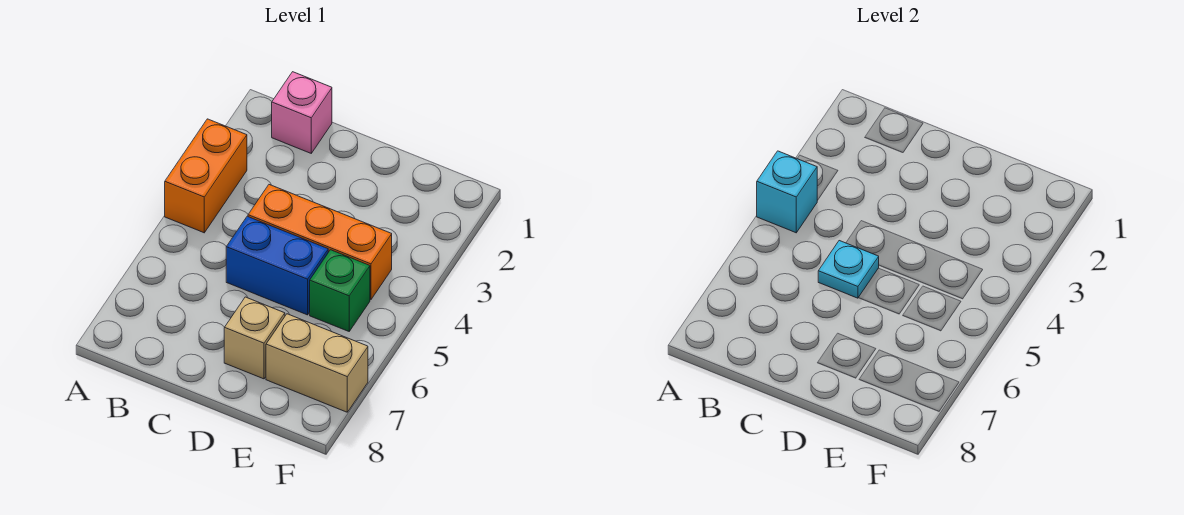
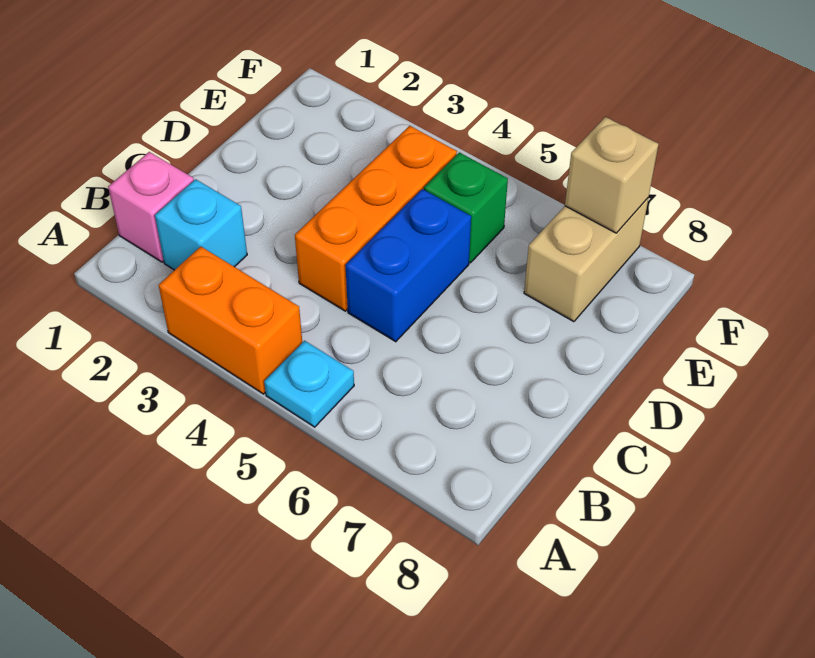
cyan brick A4 level 2 -> cyan brick B2 level 1
cyan plate C5 level 2 -> cyan plate A5 level 1
tan brick D7 level 1 -> tan brick F7 level 2

